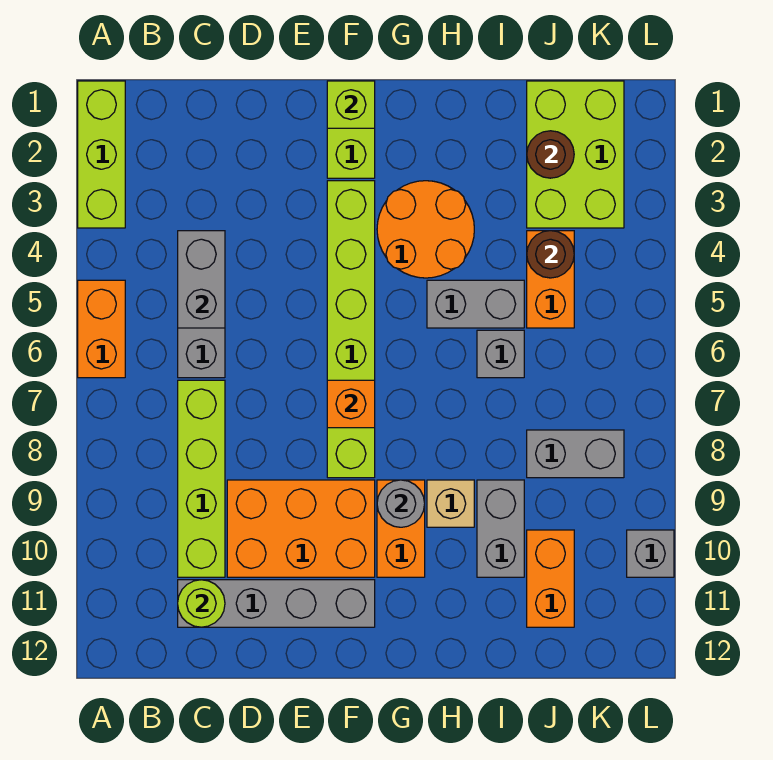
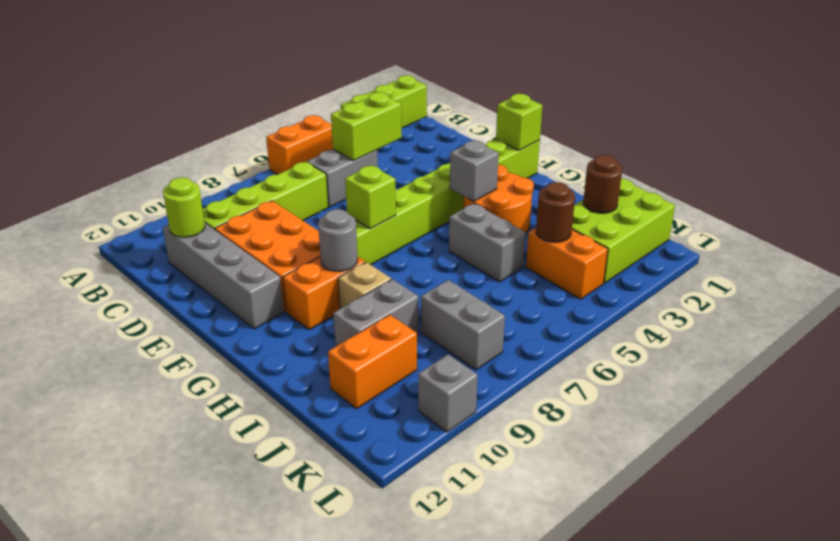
grey brick C4:C5 level 2 -> lime brick C4:C5 level 2
orange brick F7 level 2 -> lime brick F7 level 2
grey brick I6 level 1 -> grey brick G4 level 2
orange brick J4:J5 level 1 -> orange brick J4:K4 level 1

